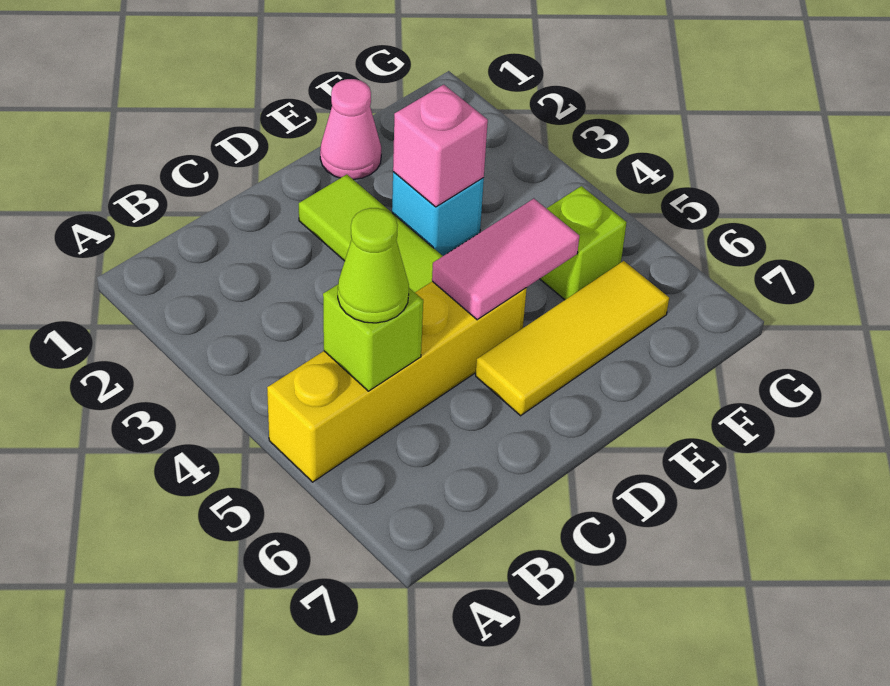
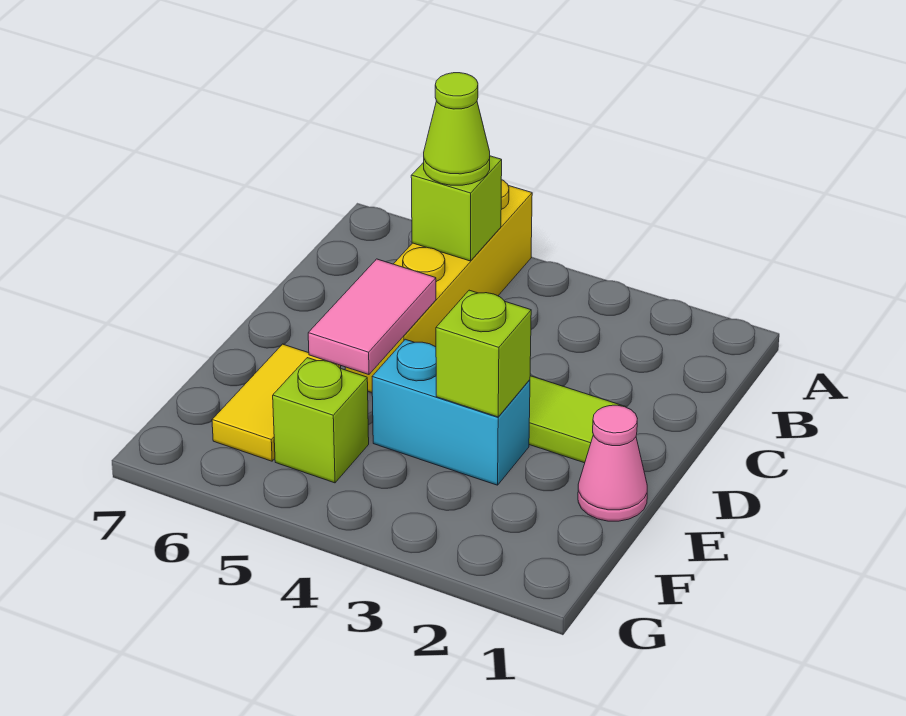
yellow tile D6:F6 level 1 -> yellow tile E6:F6 level 1
cyan brick E3 level 1 -> cyan brick E3:E4 level 1
pink brick E3 level 2 -> lime brick E3 level 2

